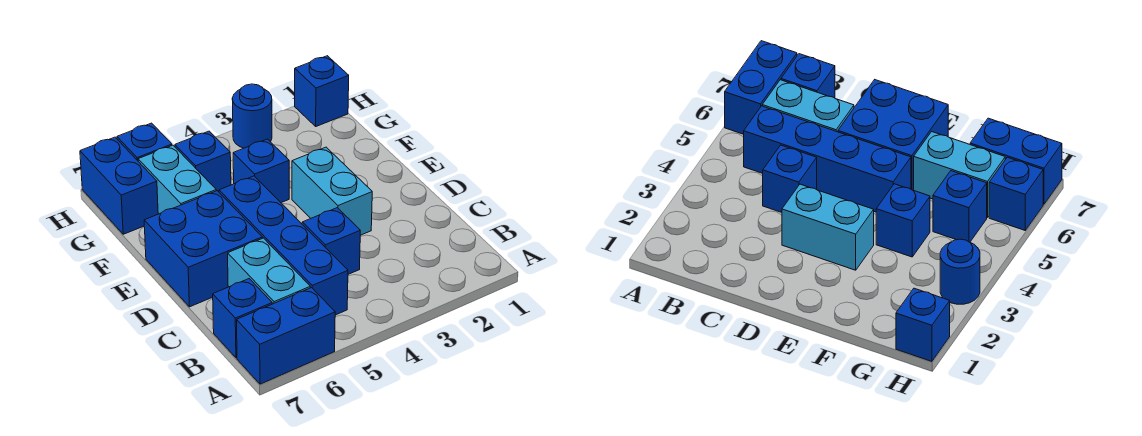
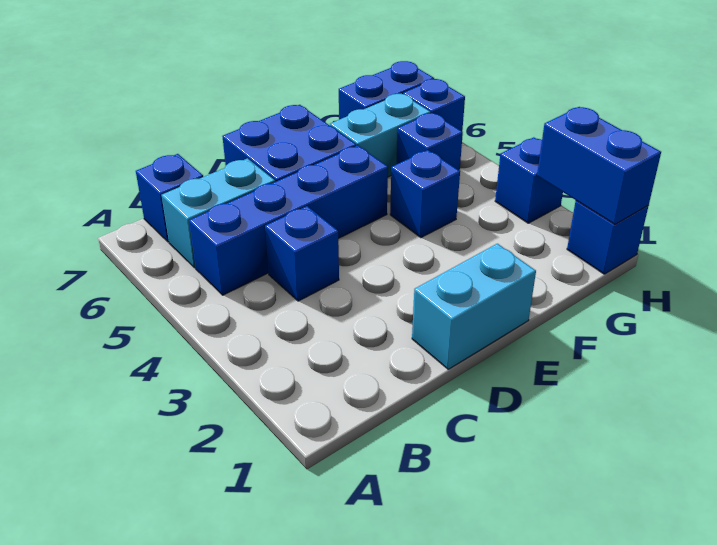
blue brick A6:A7 level 1 -> blue brick H1:H2 level 2
cyan brick D3:E3 level 1 -> cyan brick D1:E1 level 1
blue round brick H3 level 1 -> blue brick H3 level 1

